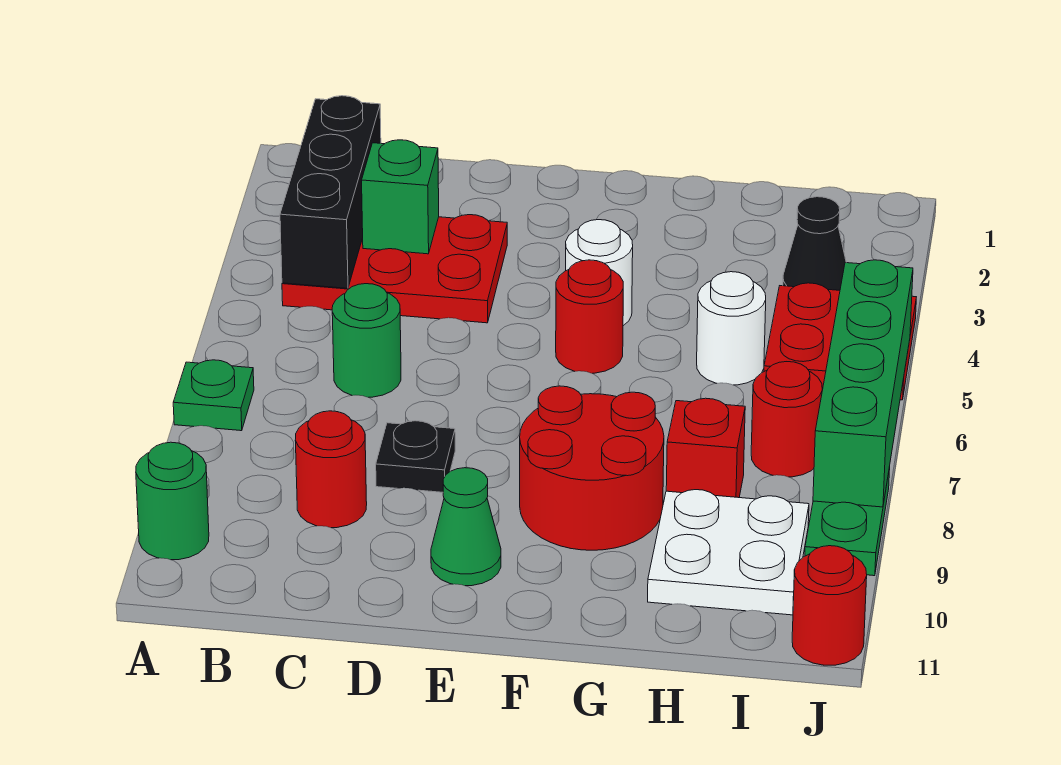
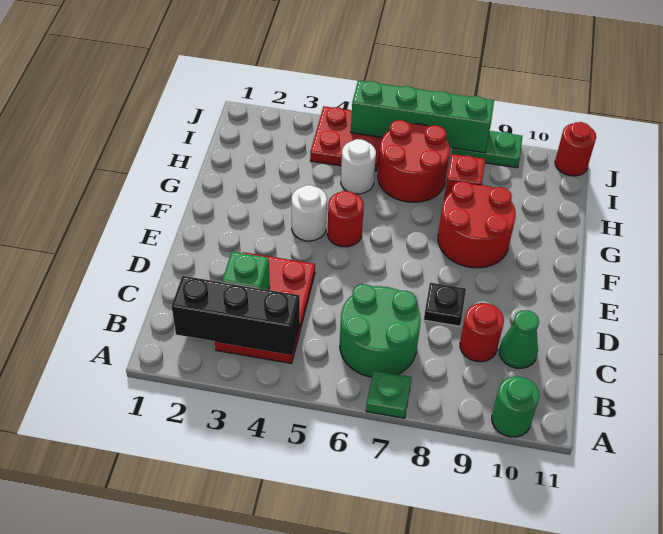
green round brick C6 level 1 -> green round brick B6:C7 level 1
green cone E10 level 1 -> green cone C10 level 1
white plate H9:I10 level 1 -> none
black cone I3 level 1 -> none
red round brick I7 level 1 -> red round brick H6:I7 level 1

